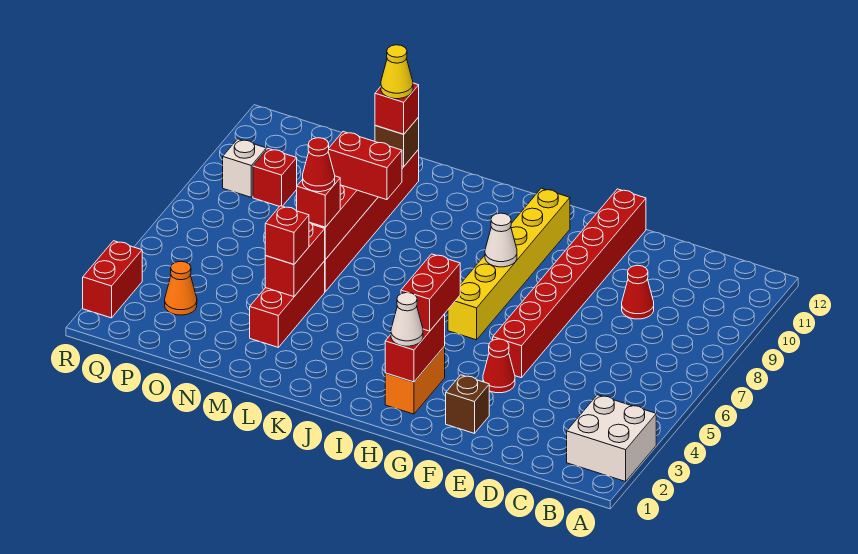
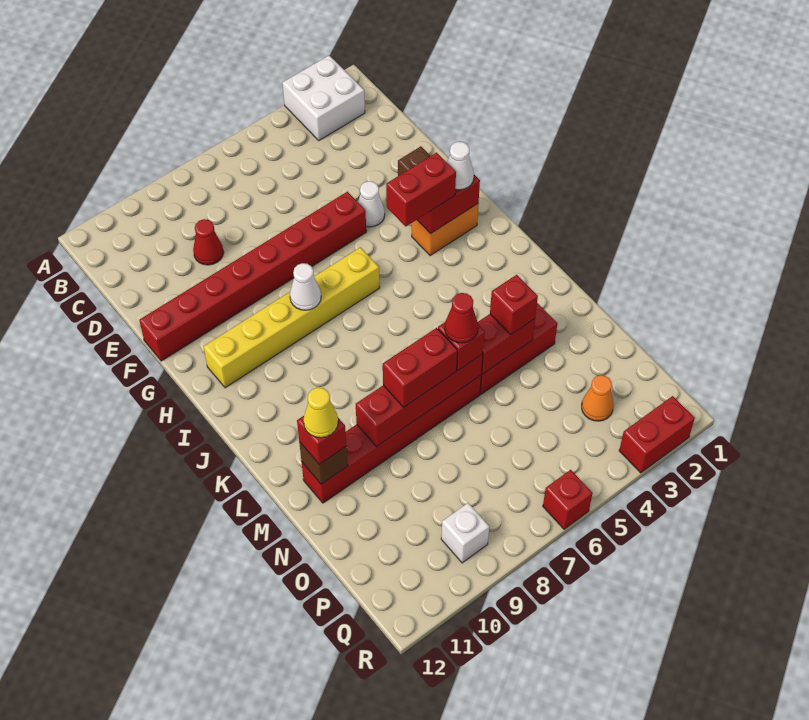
red cone F4 level 1 -> white cone F4 level 1
red brick L8:M8 level 3 -> red brick M7:M8 level 3
red brick P9 level 1 -> red brick R6 level 1

